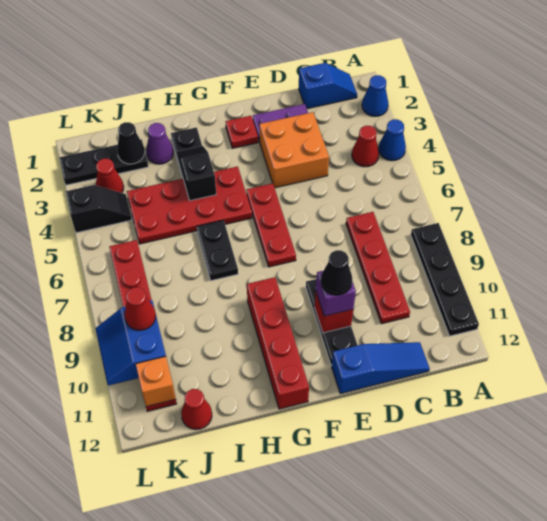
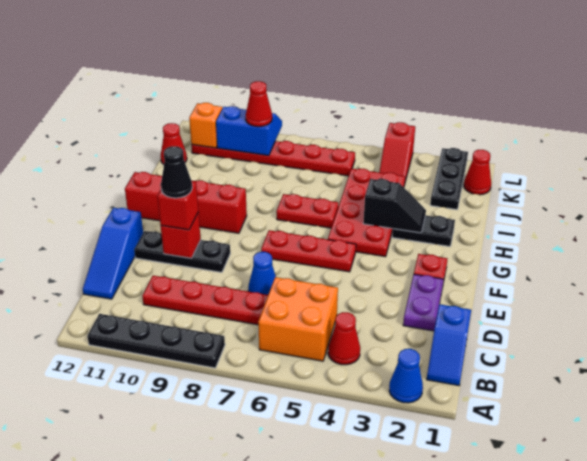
blue cone A4 level 1 -> blue cone D7 level 1
orange brick D3:E4 level 1 -> orange brick B5:C6 level 1
purple brick E10 level 3 -> red brick E10 level 3
black plate H6:H7 level 1 -> red plate H6:H7 level 1
purple cone I2 level 1 -> none
black cone J2 level 2 -> none
red cone K3 level 1 -> red cone K1 level 1
black slope K4:L4 level 1 top L -> red slope K4:L4 level 1 top L

